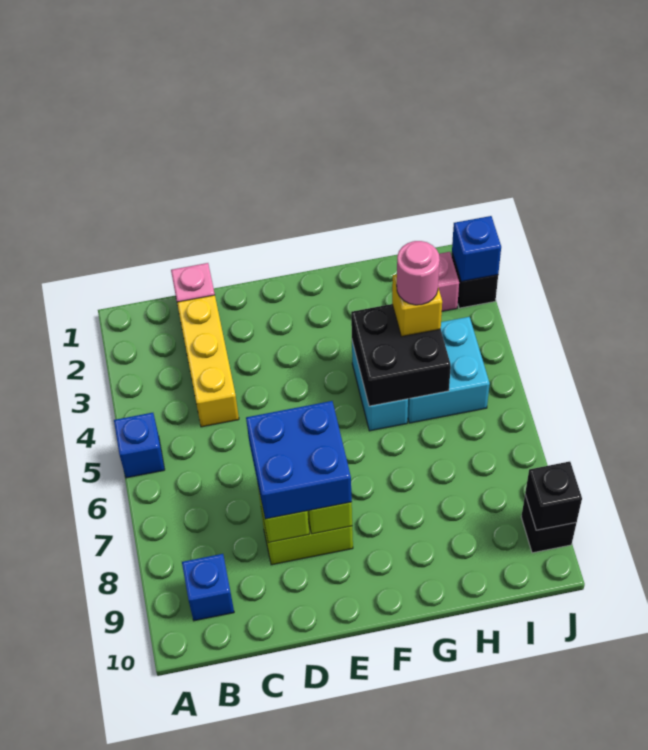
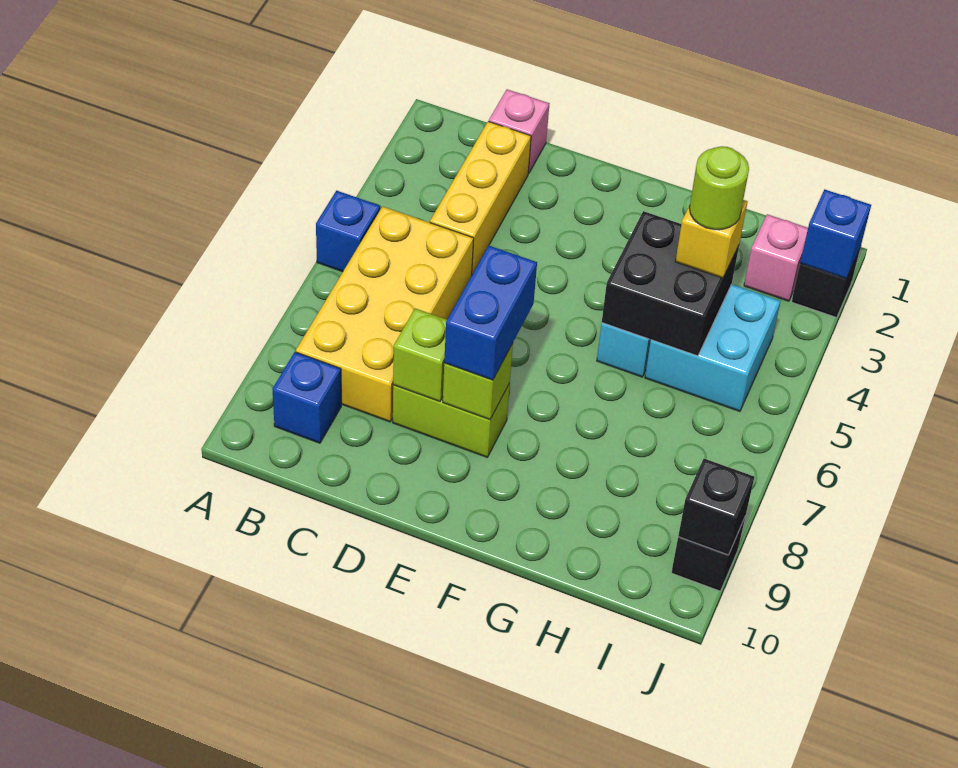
none -> yellow brick B5:C8 level 1
blue brick D7:E8 level 3 -> blue brick E7:E8 level 3
pink round brick H4 level 4 -> lime round brick H4 level 4

